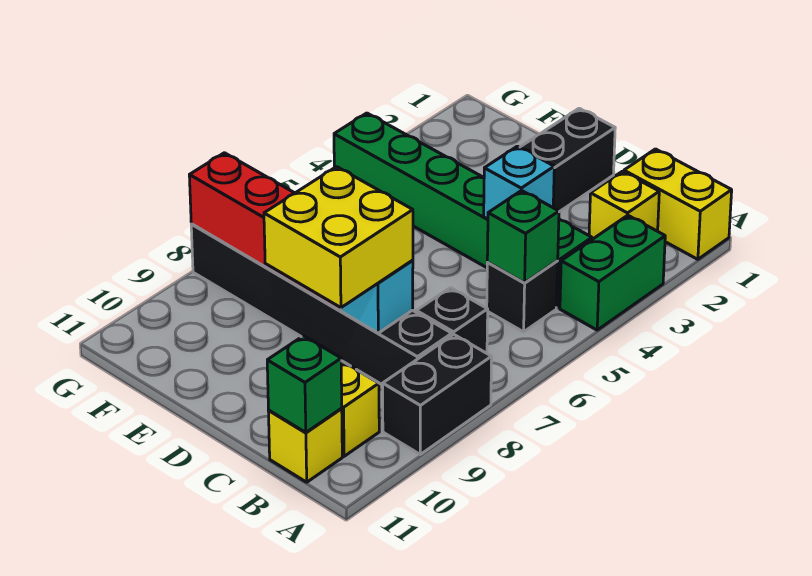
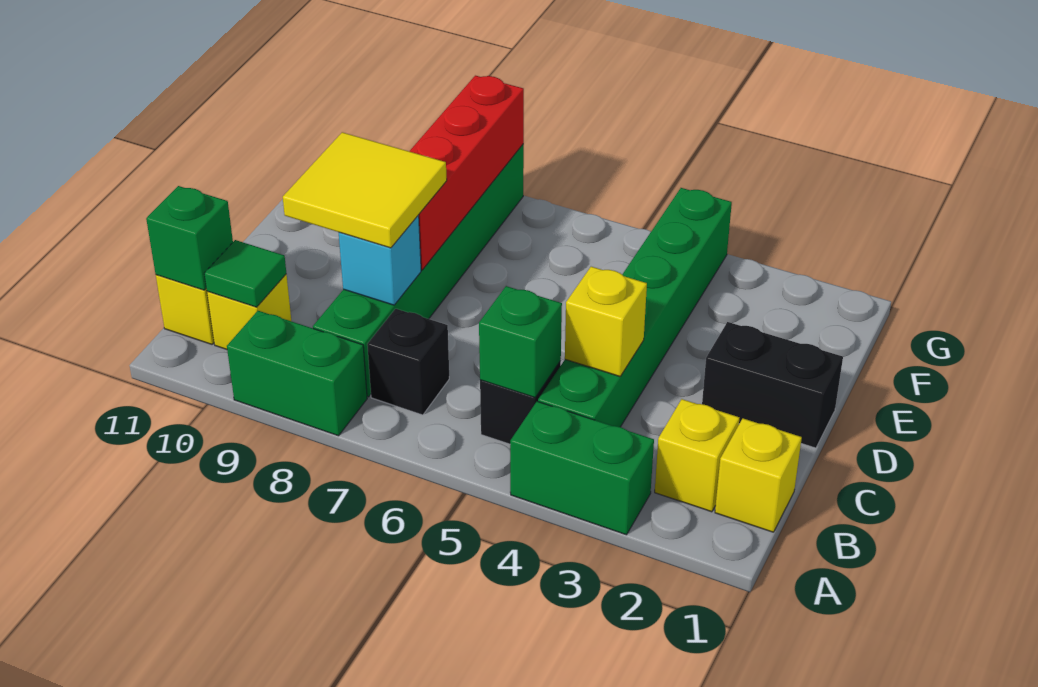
yellow brick A1:B1 level 1 -> yellow brick B1 level 1
black brick A8:A9 level 1 -> green brick A8:A9 level 1
black brick B8:G8 level 1 -> green brick B8:G8 level 1
none -> green tile B10 level 2
cyan brick C4 level 2 -> yellow brick C4 level 2
yellow brick C8:D9 level 3 -> yellow tile C8:D9 level 3

